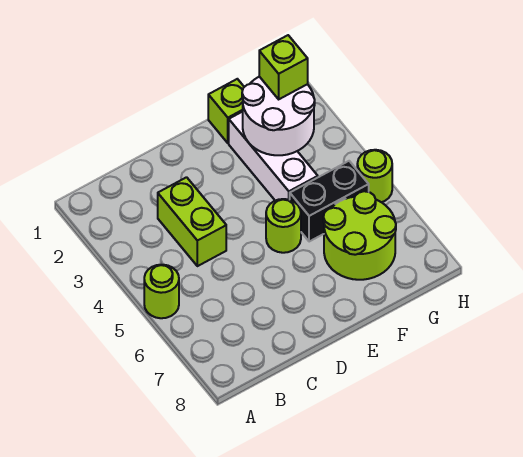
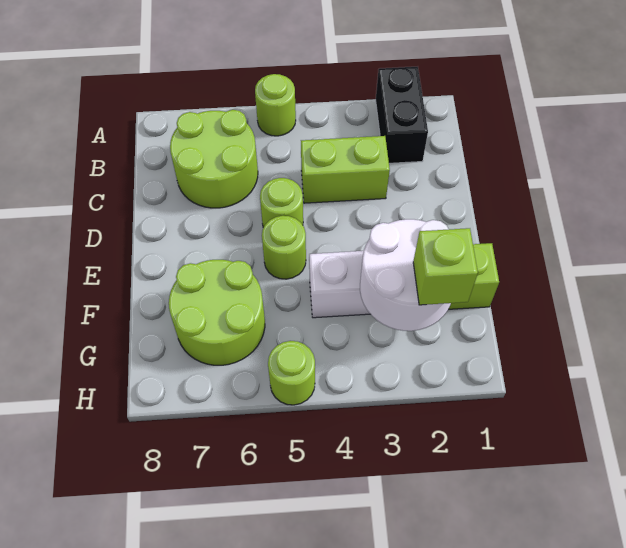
none -> lime round brick B6:C7 level 1
none -> lime round brick D5 level 1
black brick F5:G5 level 1 -> black brick A2:B2 level 1

